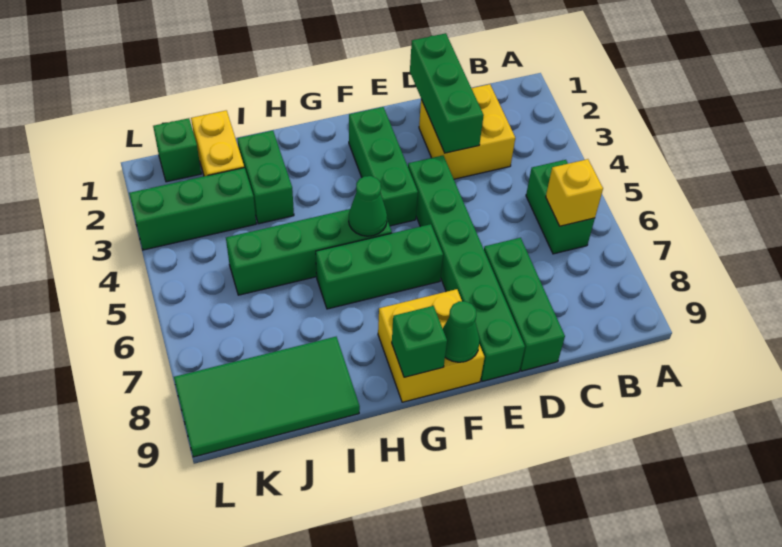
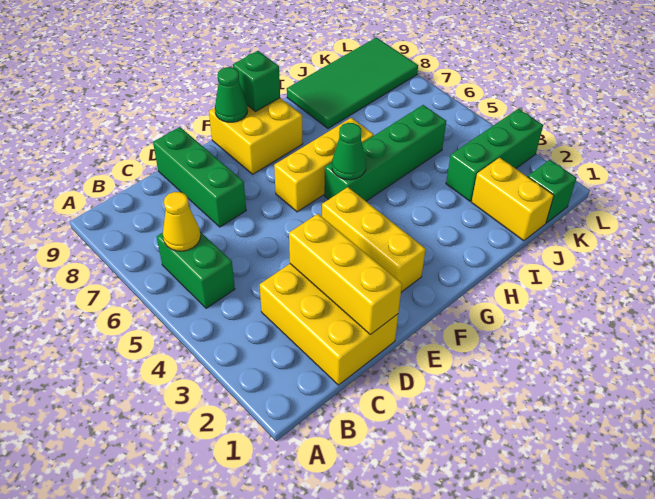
yellow brick B6 level 2 -> yellow cone B6 level 2
yellow brick C2:D3 level 1 -> yellow brick C1:D3 level 1
green brick D1:D3 level 2 -> yellow brick D1:D3 level 2
green brick E4:E9 level 1 -> none
green brick F2:F4 level 1 -> yellow brick F2:F4 level 1
green brick F6:H6 level 1 -> yellow brick F6:H6 level 1
green brick I2:I3 level 1 -> none

